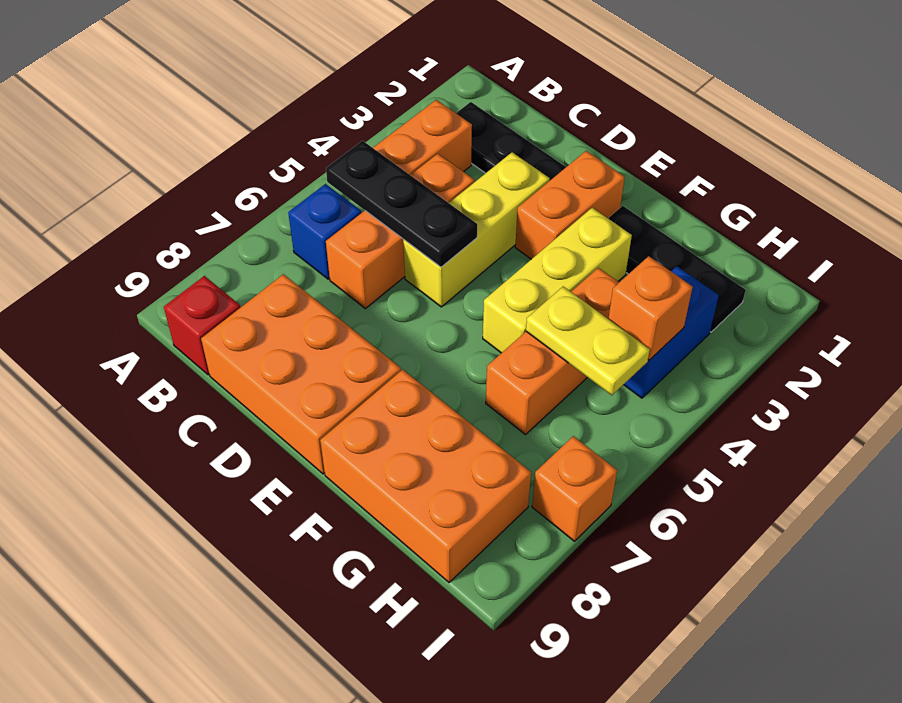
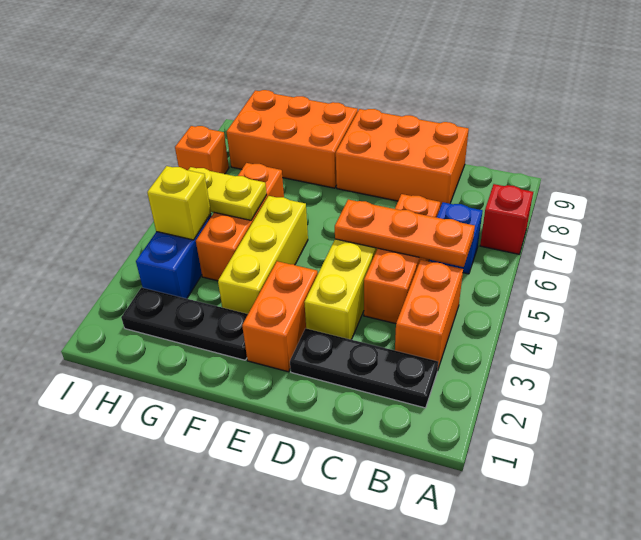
black plate B5:D5 level 2 -> orange plate B5:D5 level 2
red brick B9 level 1 -> red brick A7 level 1
orange brick H4 level 2 -> yellow brick H4 level 2

